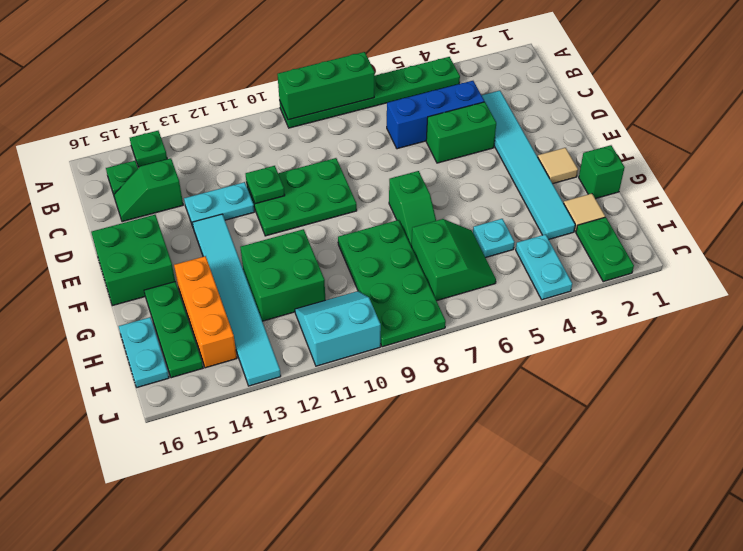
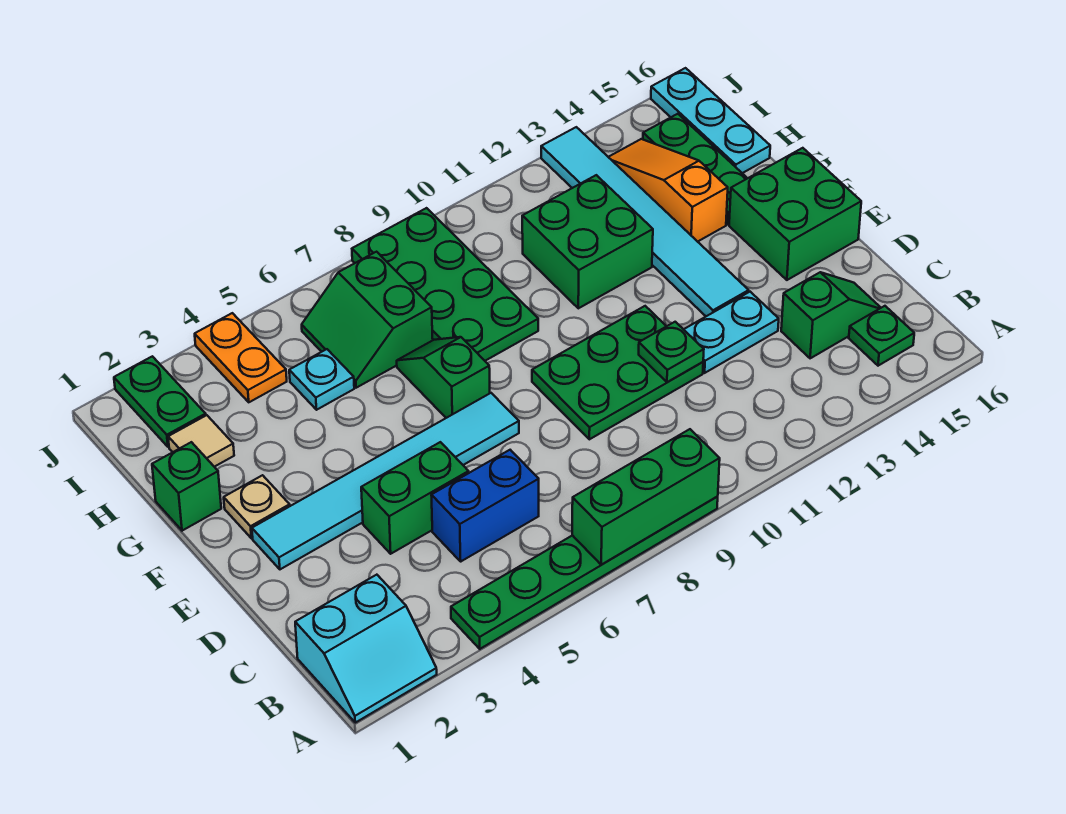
green plate A14 level 1 -> none
cyan tile C3:H3 level 1 -> cyan tile E2:E7 level 1
blue brick C4:C6 level 1 -> blue brick C5:C6 level 1
tan tile F2 level 1 -> tan plate F2 level 1
orange brick G14:I14 level 1 -> orange slope G14:I14 level 1 top G
cyan plate H16:I16 level 1 -> cyan plate H16:J16 level 1
cyan plate I4:J4 level 1 -> orange plate I4:J4 level 1
cyan slope I10:J11 level 1 top J -> cyan slope A1:B2 level 1 top B

